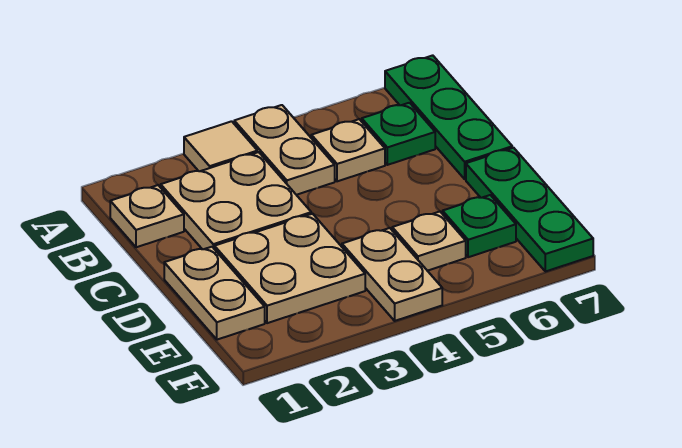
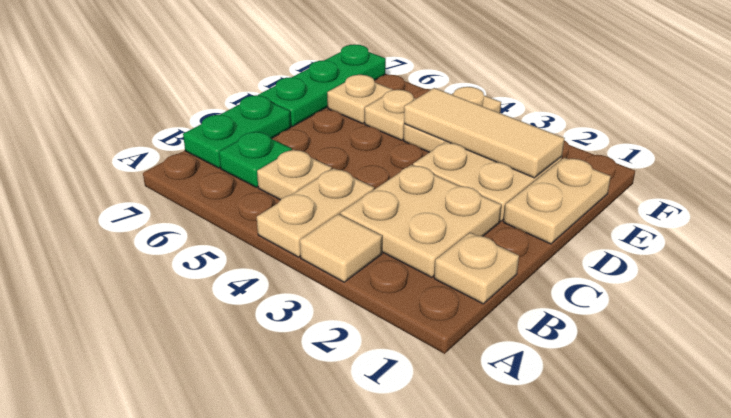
green plate A7:C7 level 1 -> green plate B7:C7 level 1
none -> tan tile E2:E4 level 2
green plate E6 level 1 -> tan plate E6 level 1

